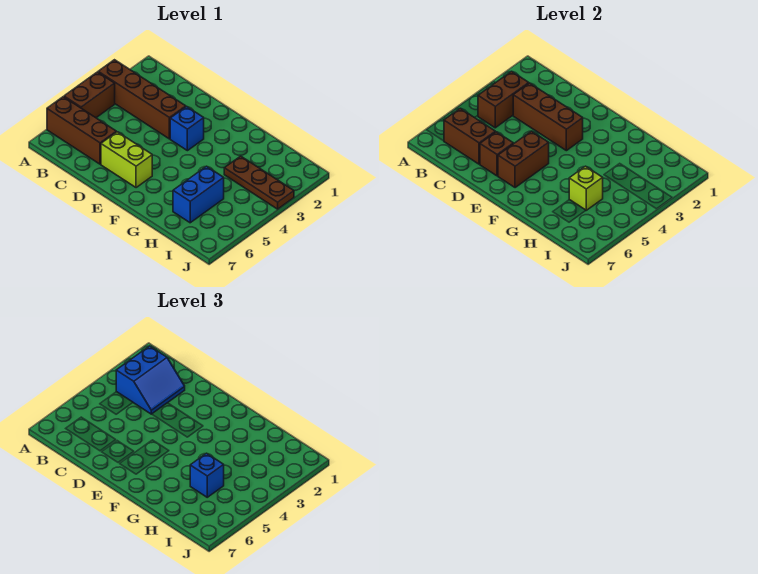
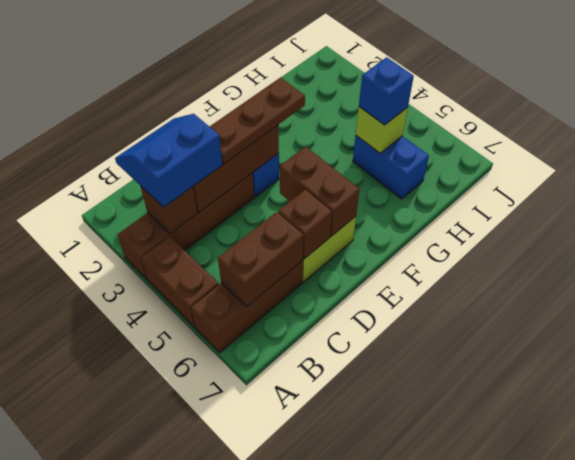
blue slope B2:C3 level 3 top B -> blue slope B2:C3 level 3 top 3
brown brick B3:B4 level 2 -> brown brick B3 level 2
brown plate H3:J3 level 1 -> brown plate D3:F3 level 3

